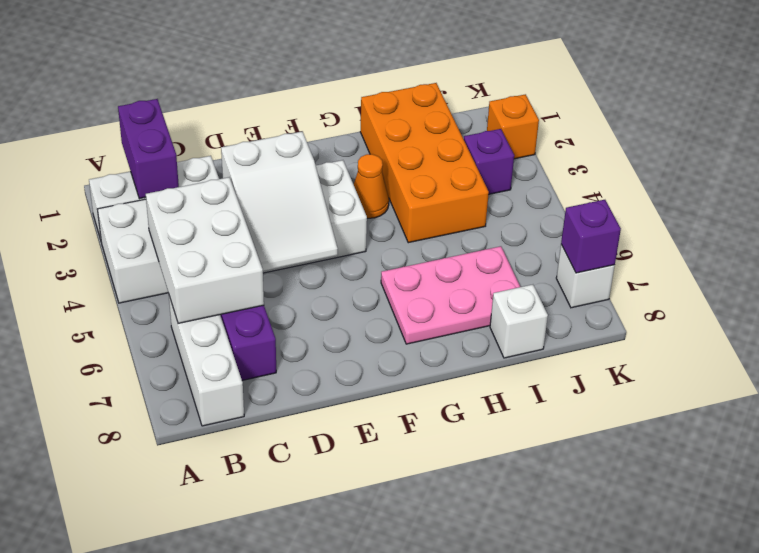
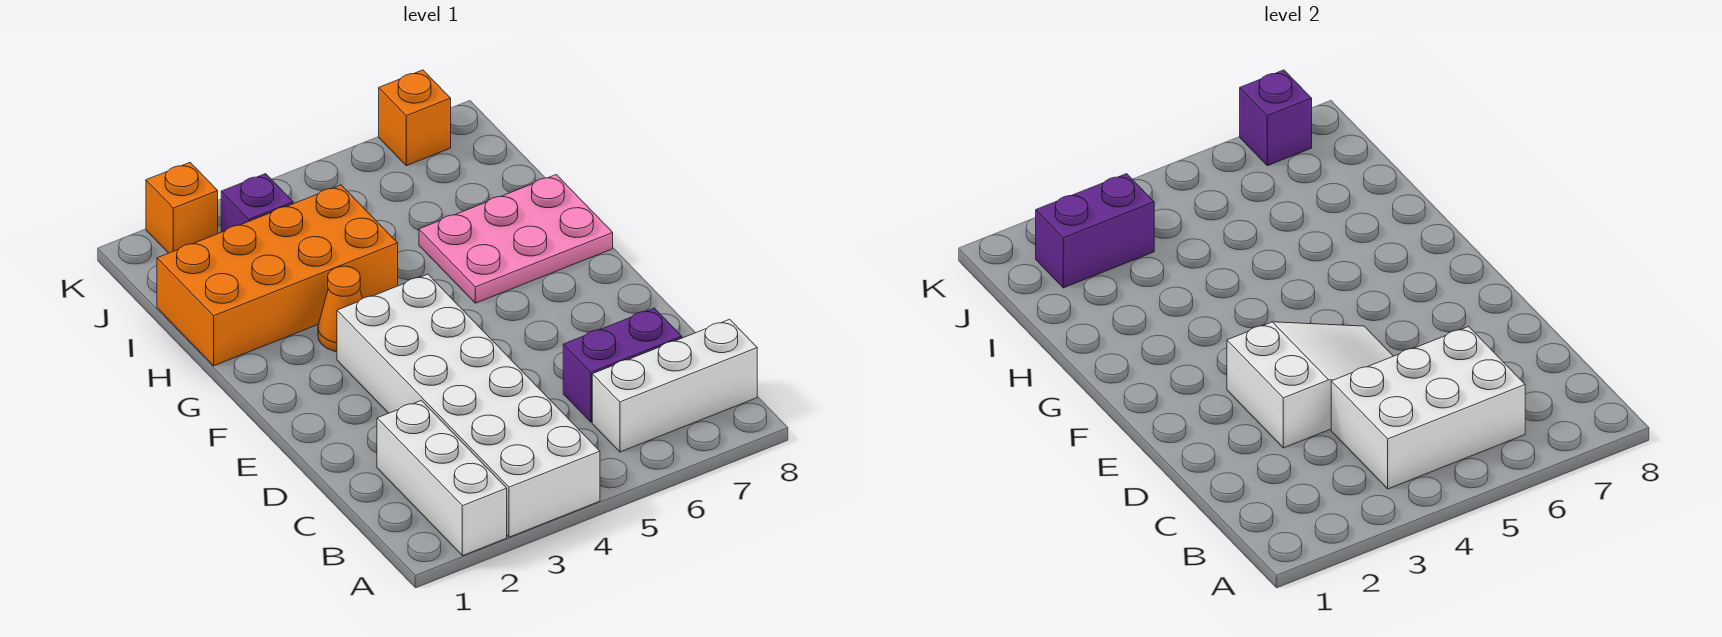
purple brick B1:B2 level 2 -> purple brick J2:J3 level 2
pink plate G6:I7 level 1 -> pink plate G6:H8 level 1
white brick I8 level 1 -> none
white brick K7 level 1 -> orange brick K7 level 1

